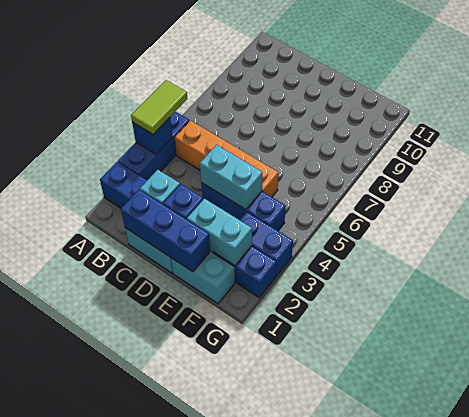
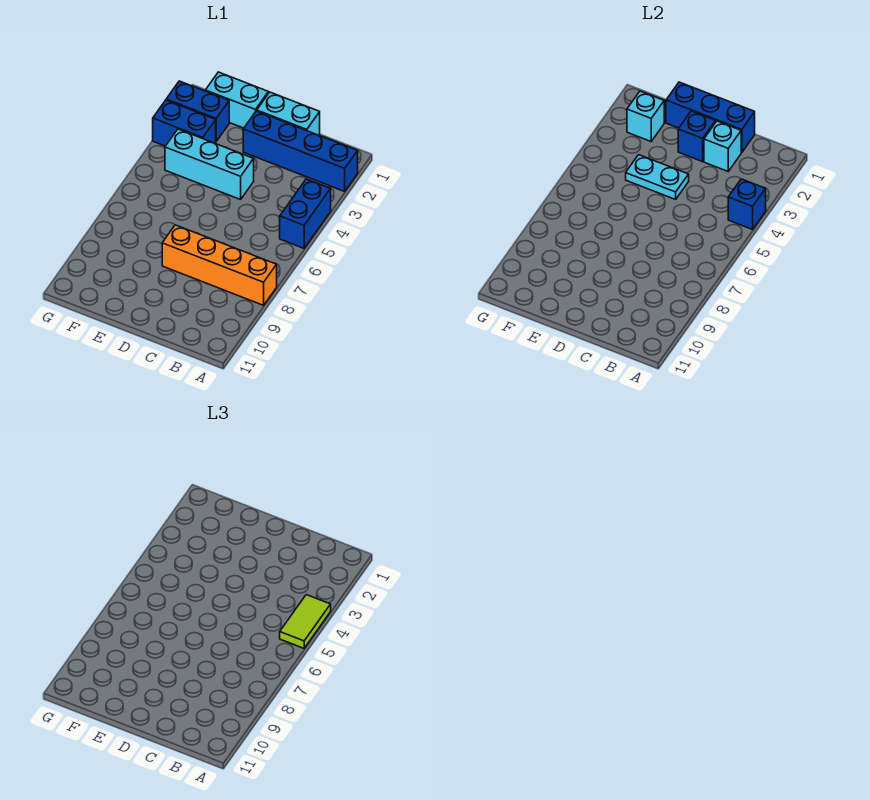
blue brick A3:A5 level 1 -> blue brick A4:A5 level 1
orange brick B5:E5 level 1 -> orange brick A8:D8 level 1
blue brick D4:F4 level 1 -> cyan brick D4:F4 level 1
cyan brick D4:E4 level 2 -> cyan plate D4:E4 level 2
cyan brick E2:F2 level 2 -> cyan brick F2 level 2

